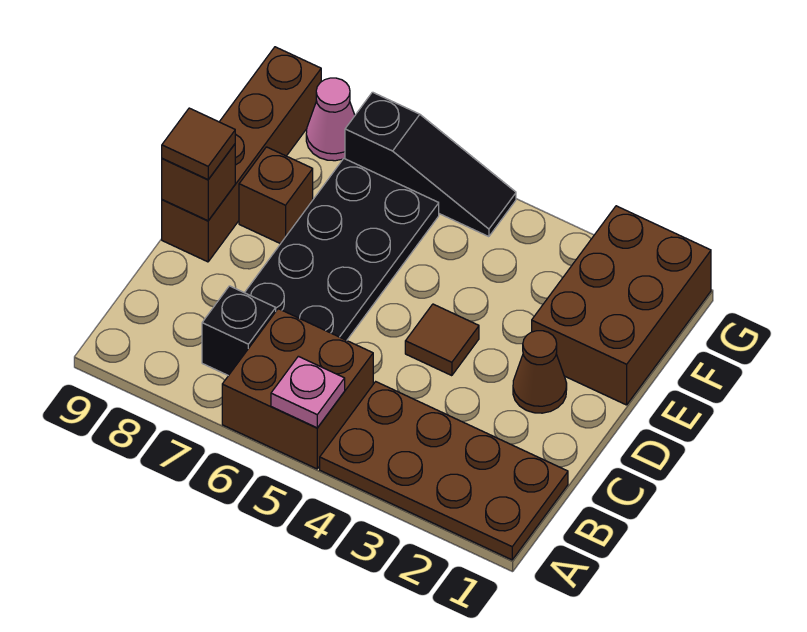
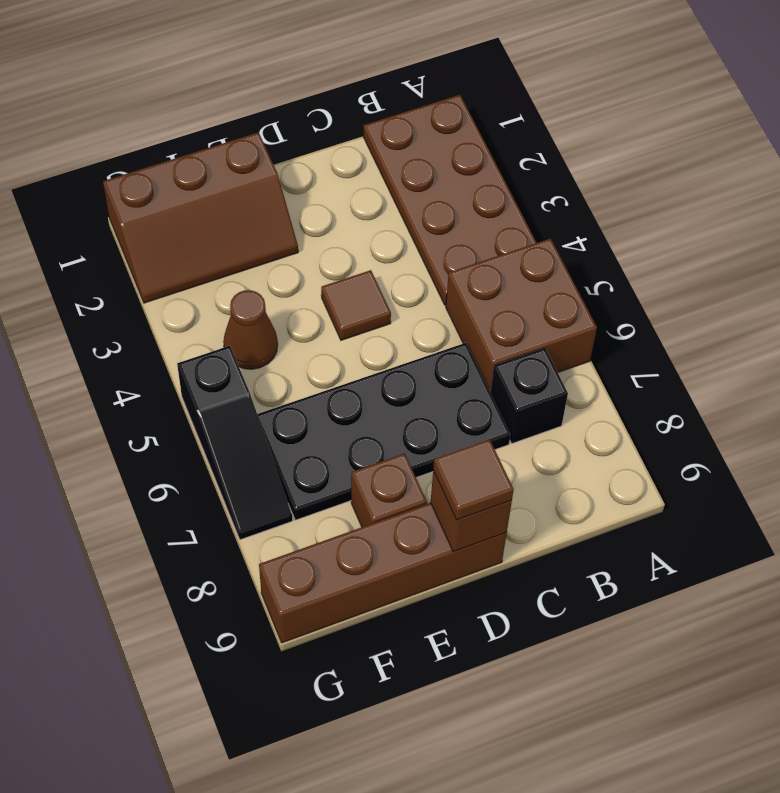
pink plate A5 level 2 -> none
brown cone D2 level 1 -> brown cone F4 level 1
brown brick E1:G2 level 1 -> brown slope E1:G2 level 1 top 1
black slope G5:G7 level 1 top 7 -> black slope G5:G7 level 1 top 5
pink cone G8 level 1 -> none

